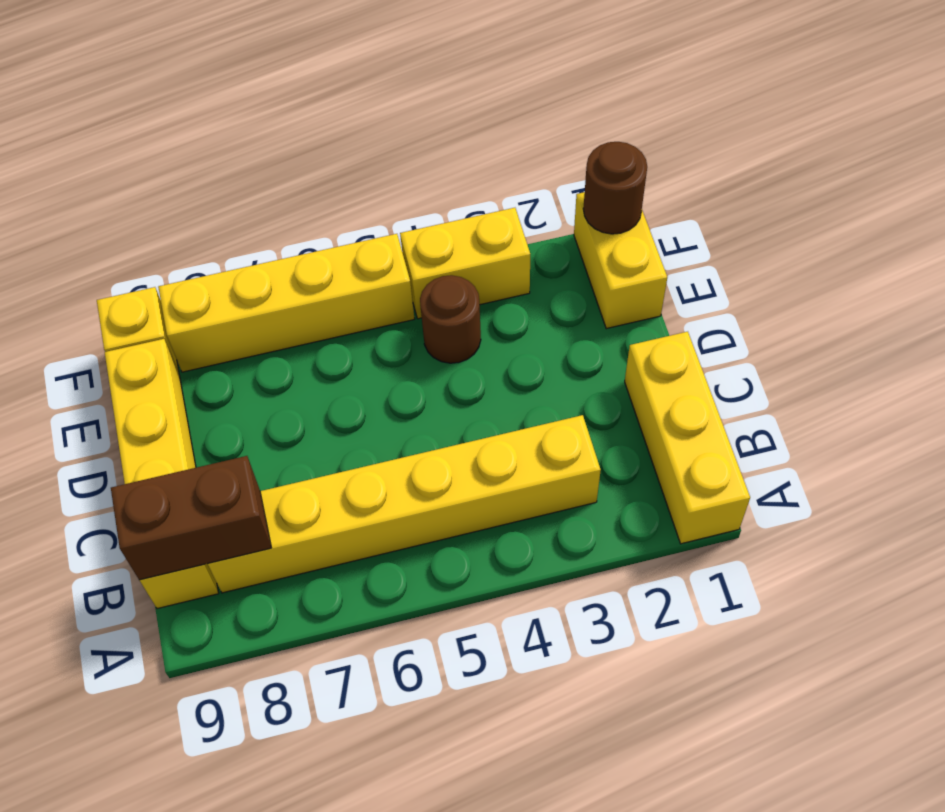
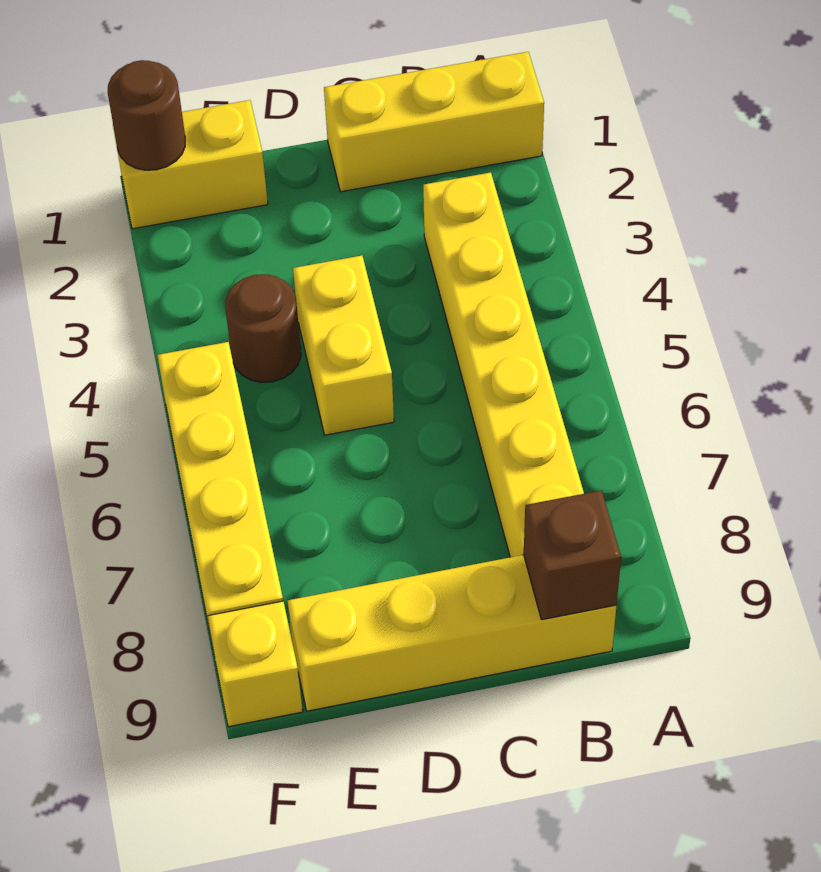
brown brick B8:B9 level 2 -> brown brick B9 level 2
yellow brick F3:F4 level 1 -> yellow brick D4:D5 level 1

